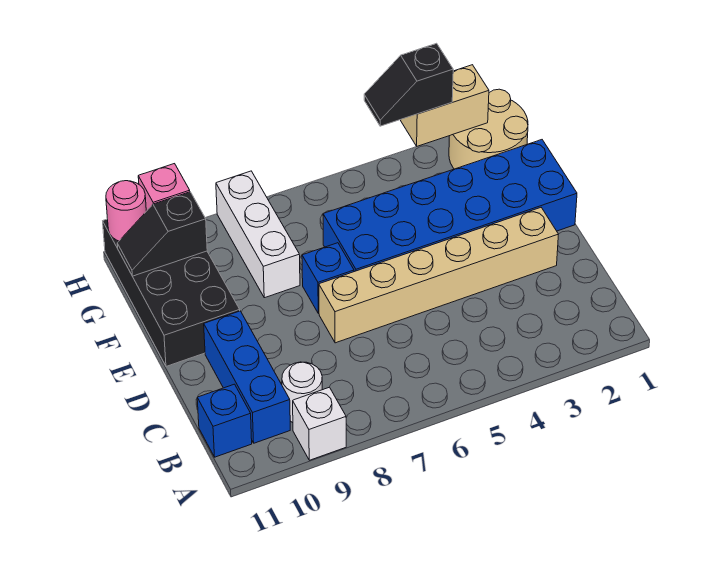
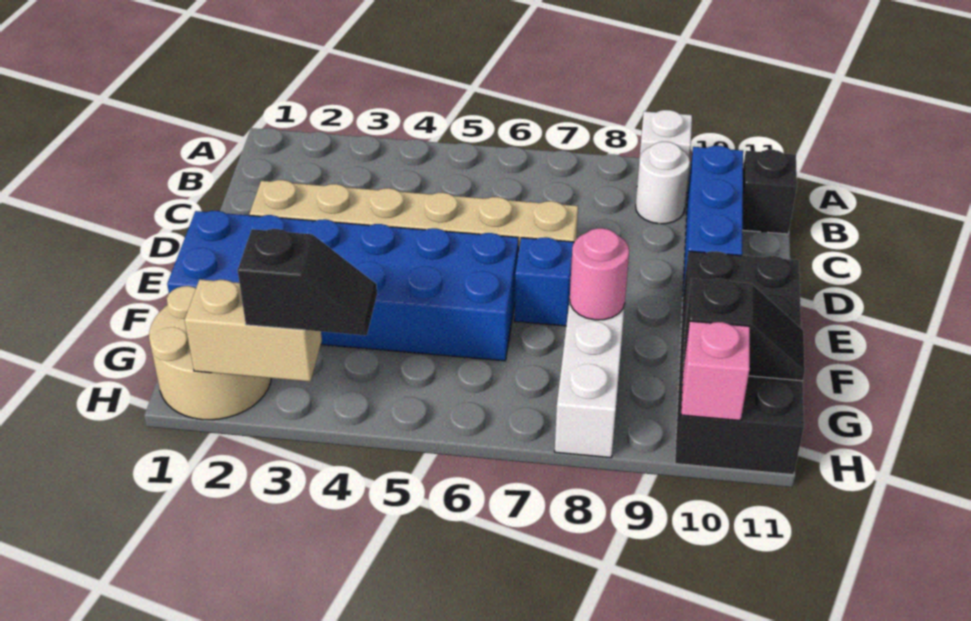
blue brick B11 level 1 -> black brick B11 level 1
pink round brick H11 level 2 -> pink round brick F8 level 2

